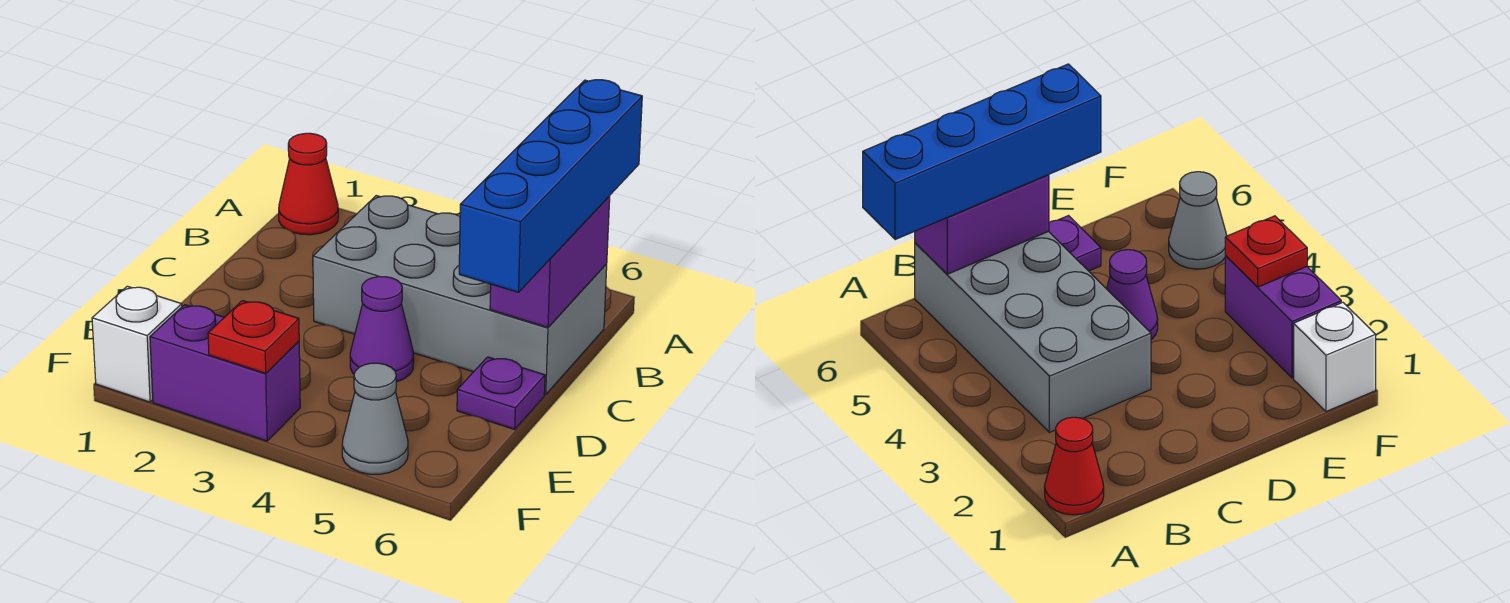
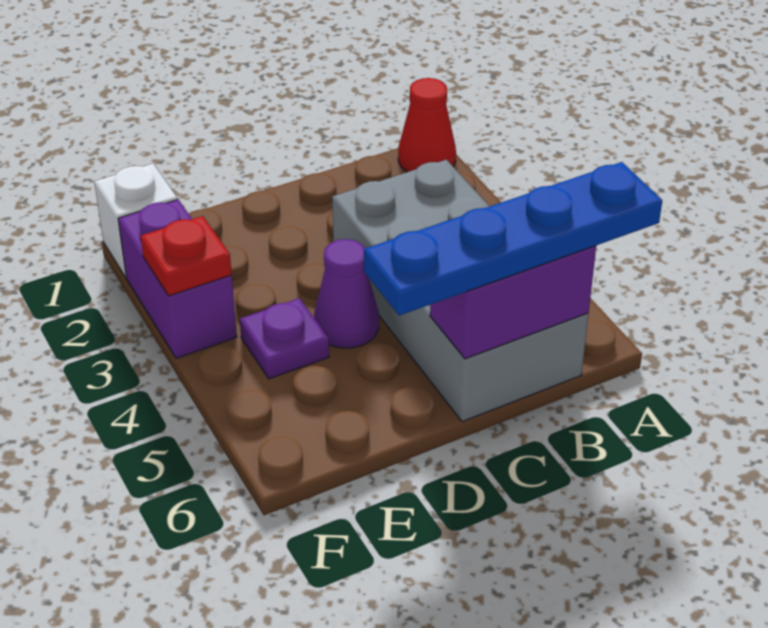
blue brick A6:D6 level 3 -> blue plate A6:D6 level 3
purple plate D6 level 1 -> purple plate E4 level 1
grey cone F5 level 1 -> none

